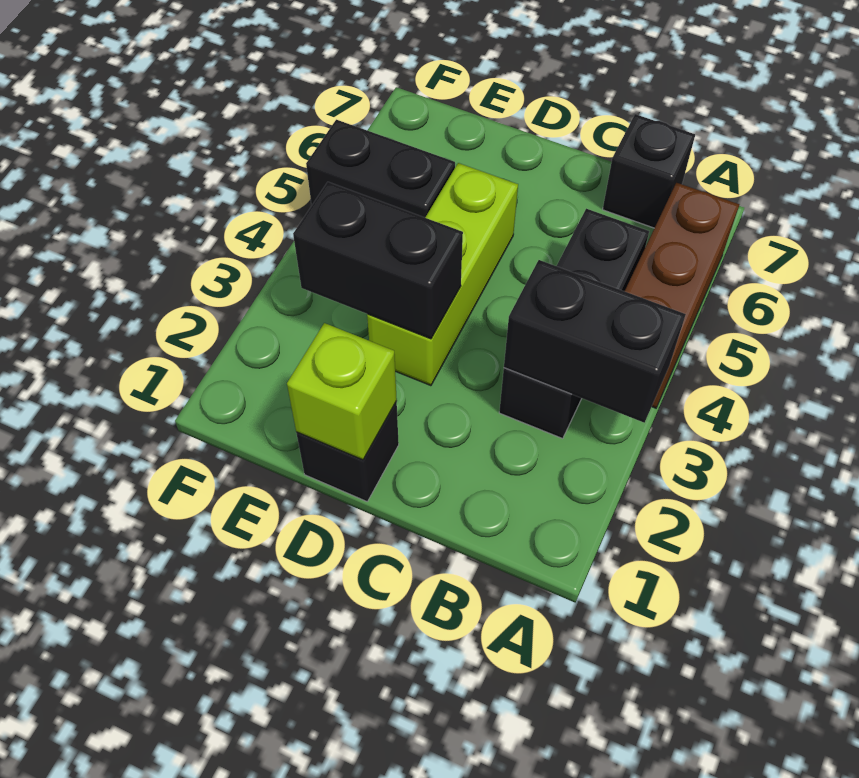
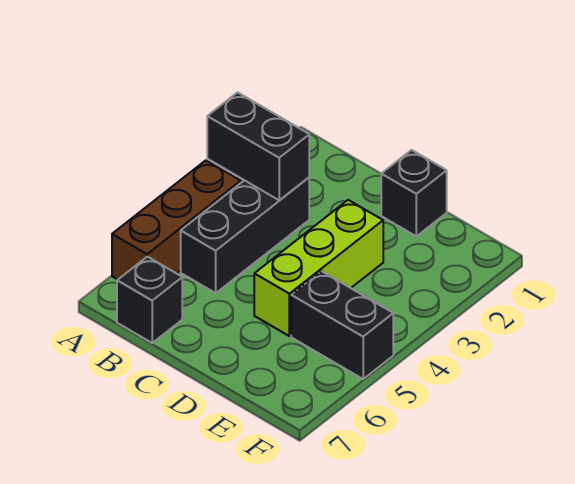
lime brick D1 level 2 -> none
black brick D3:E3 level 2 -> none

